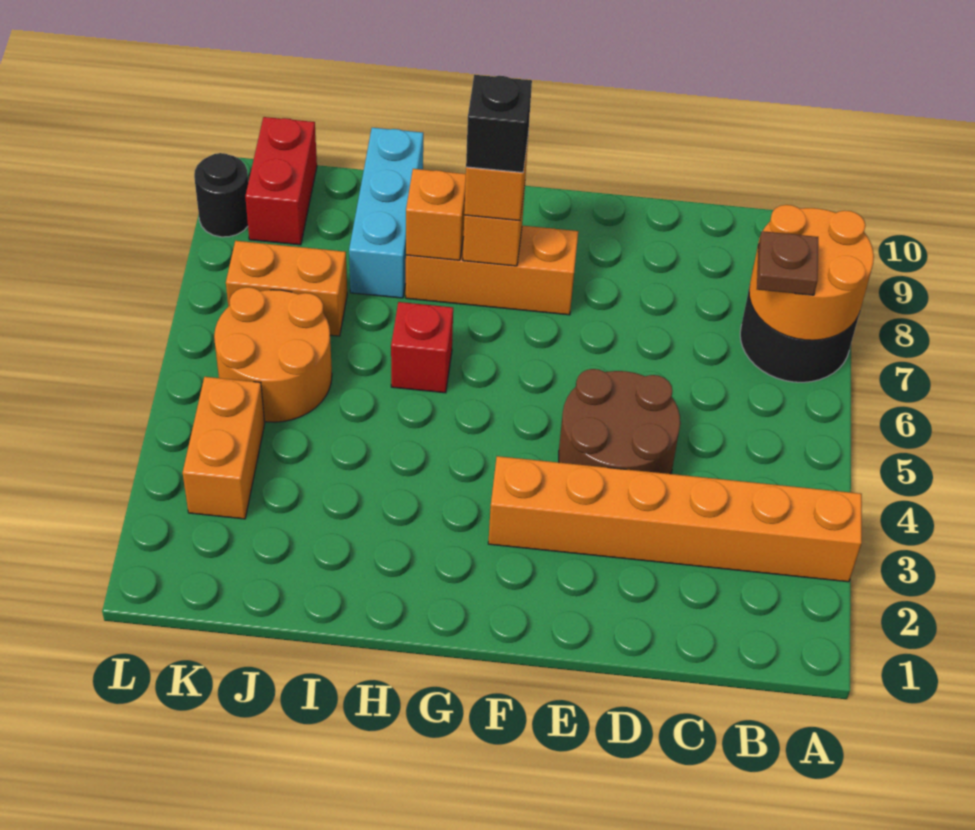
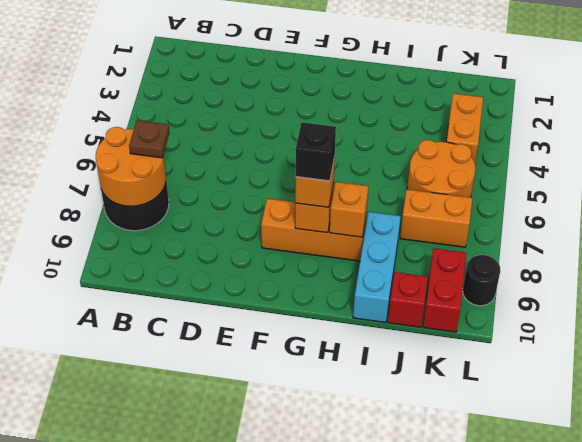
orange brick A3:F3 level 1 -> none
brown round brick D4:E5 level 1 -> none
red brick H6 level 1 -> red brick J10 level 1

